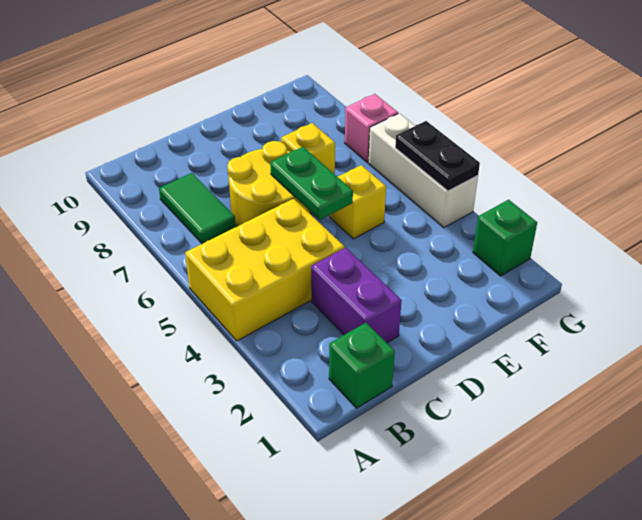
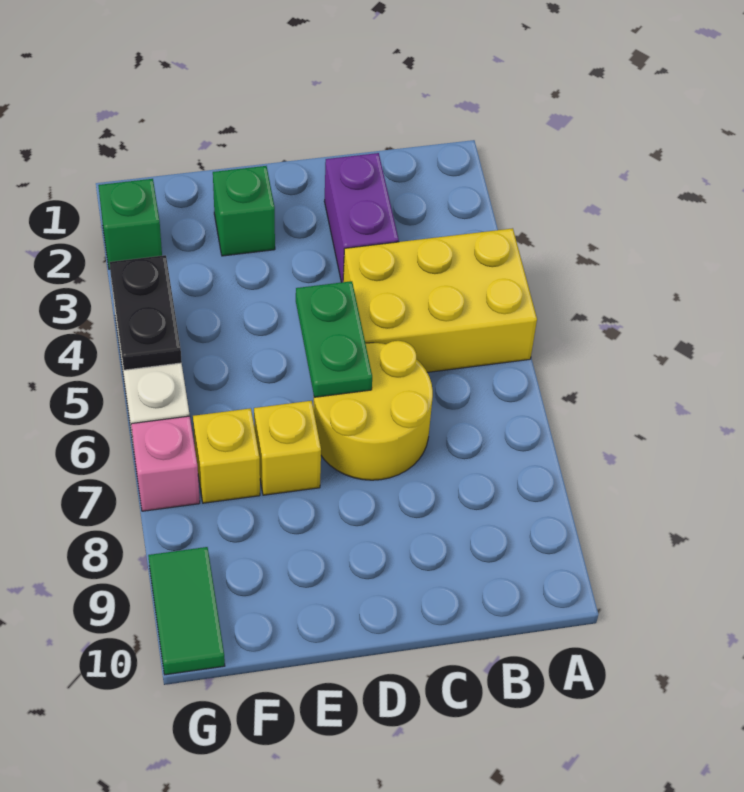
green brick B1 level 1 -> green brick E2 level 1
green tile B7:B8 level 1 -> green tile G9:G10 level 1
yellow brick E5 level 1 -> yellow brick F7 level 1

